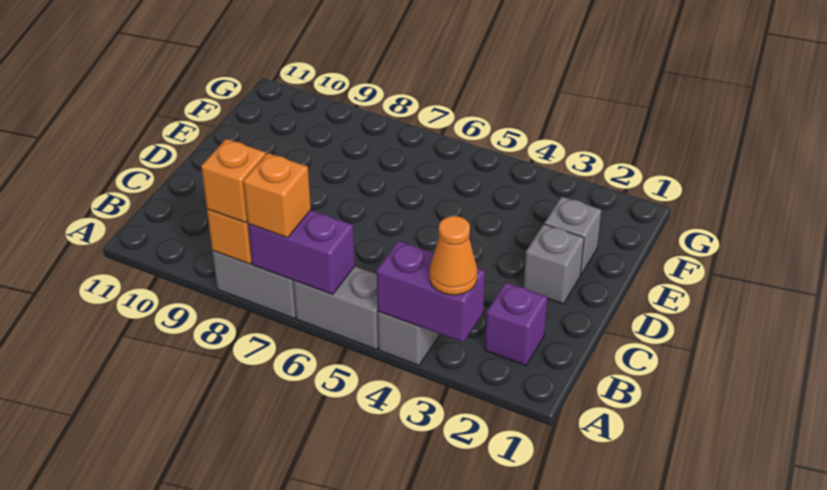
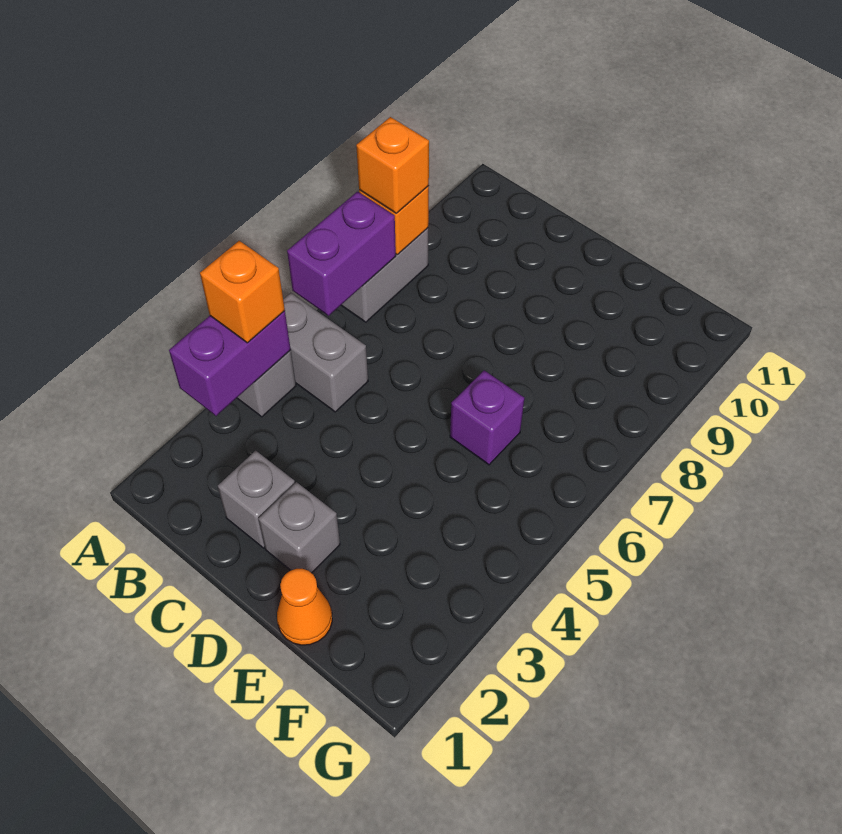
orange cone A3 level 3 -> orange cone E1 level 1
grey brick A5:A6 level 1 -> grey brick A5:B5 level 1
orange brick A7 level 3 -> orange brick A4 level 3
purple brick B2 level 1 -> purple brick E6 level 1
grey brick E2 level 1 -> grey brick C2 level 1

